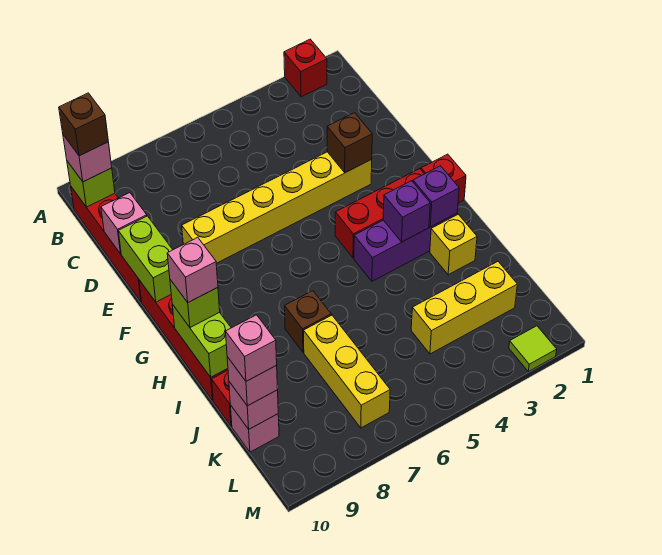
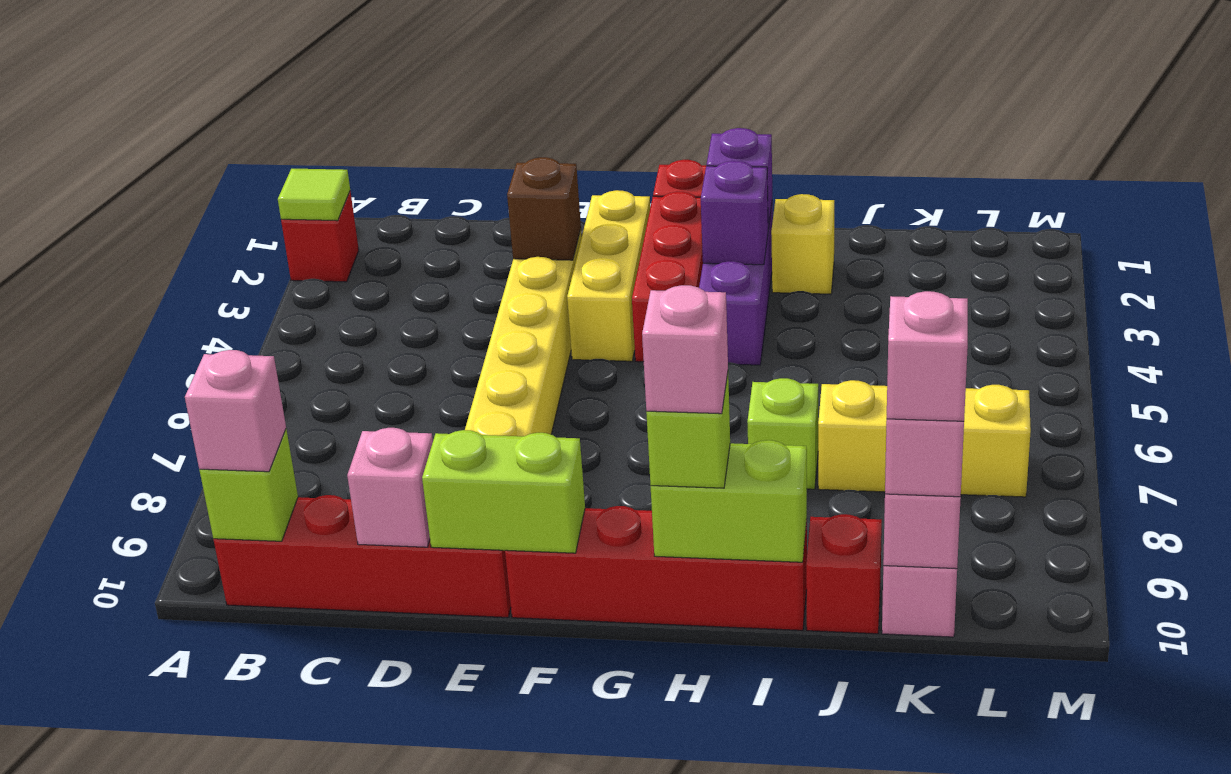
brown brick B10 level 4 -> none
brown brick I7 level 1 -> lime brick I7 level 1
yellow brick K2:K4 level 1 -> yellow brick F2:F4 level 1
lime tile M2 level 1 -> lime tile A2 level 2

